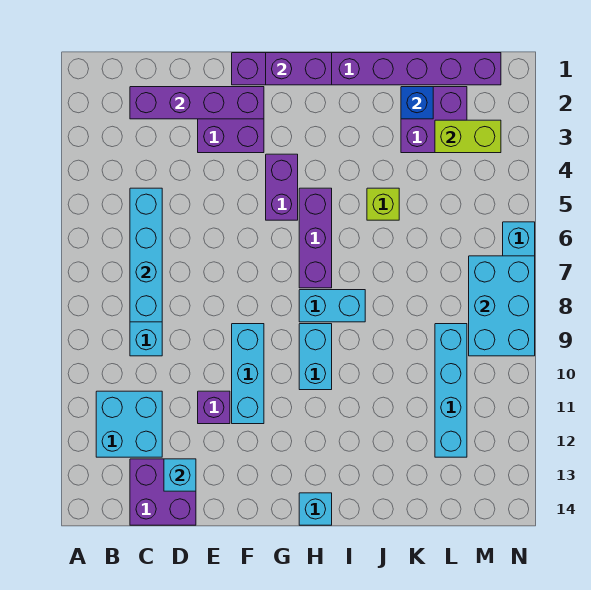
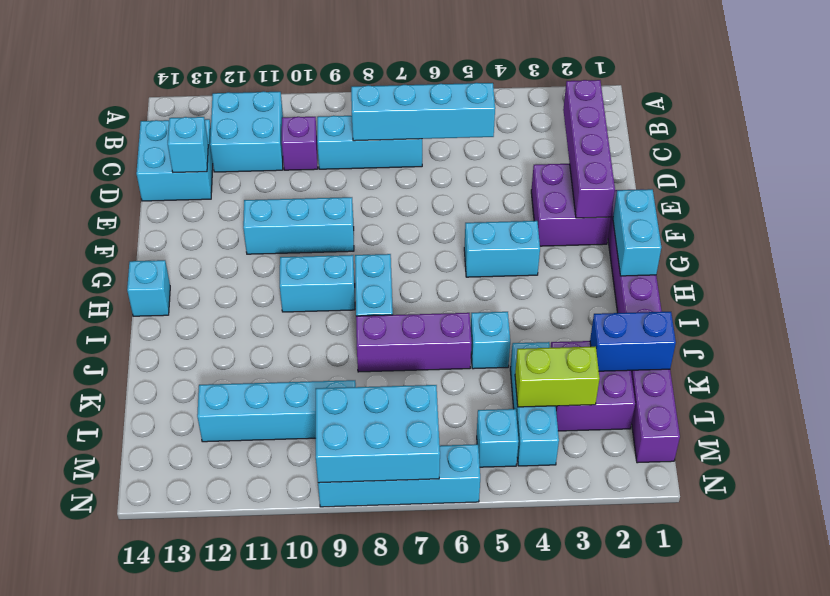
purple brick C13:D14 level 1 -> cyan brick C13:D14 level 1
purple brick E11 level 1 -> purple brick C10 level 1
purple brick G1:H1 level 2 -> cyan brick G1:H1 level 2
purple brick G4:G5 level 1 -> cyan brick G4:G5 level 1
purple brick H5:H7 level 1 -> purple brick J6:J8 level 1
lime brick J5 level 1 -> cyan brick J5 level 1
blue brick K2 level 2 -> blue brick K1:K2 level 2
none -> cyan brick K4:M4 level 1
lime brick L3:M3 level 2 -> lime brick L3:L4 level 2
none -> cyan brick M5 level 1

